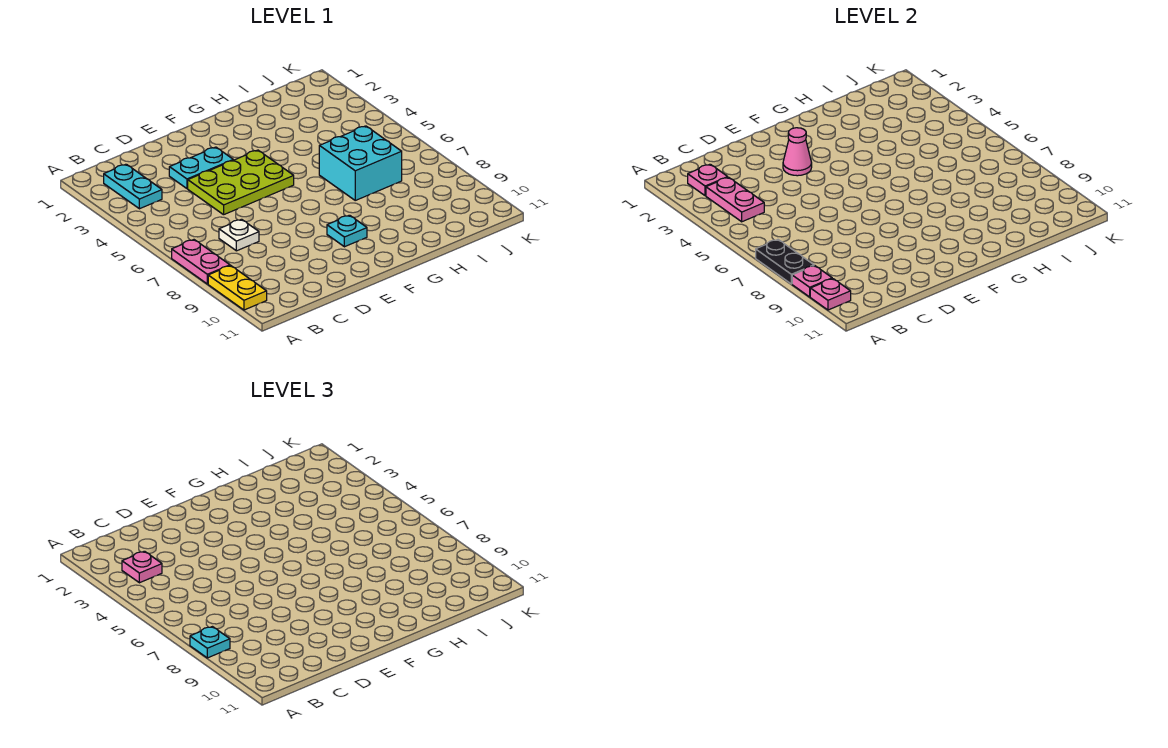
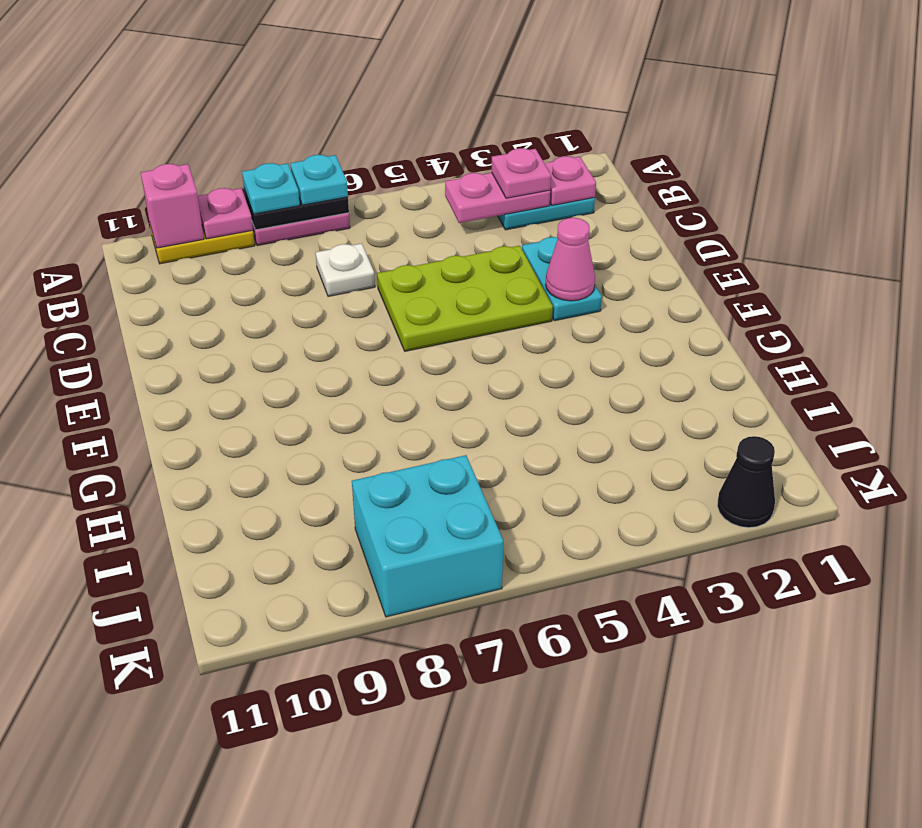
pink plate A10 level 2 -> pink brick A10 level 2
lime plate D4:F5 level 1 -> lime plate D4:E6 level 1
cyan plate F9 level 1 -> cyan plate A7 level 3
cyan brick H6:I7 level 1 -> cyan brick J7:K8 level 1
none -> black cone K2 level 1

